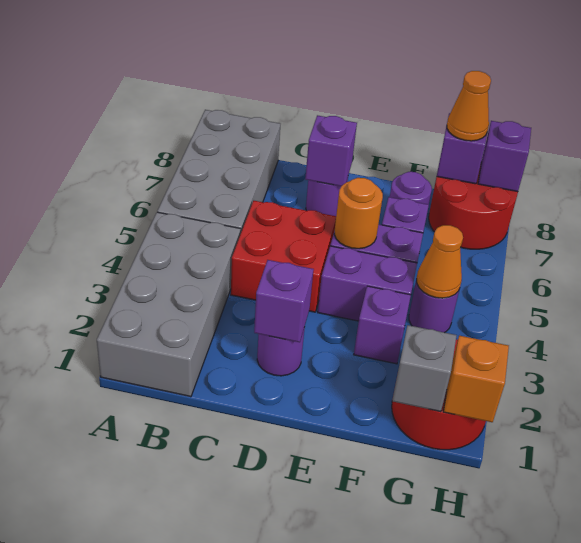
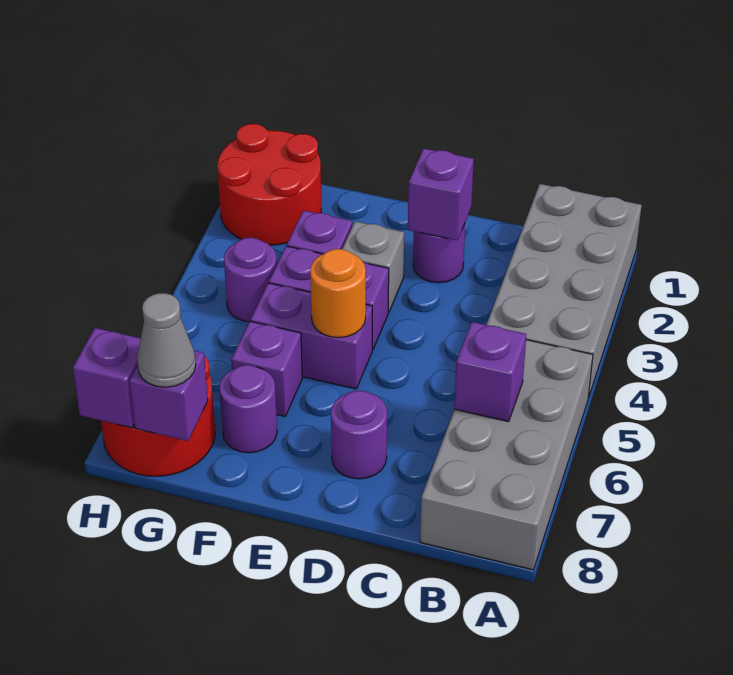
red brick C4:D5 level 1 -> none
purple brick D7 level 2 -> purple brick B6 level 2
grey brick G1 level 2 -> grey brick E3 level 1
orange cone G4 level 2 -> none
orange cone G8 level 3 -> grey cone G8 level 3
orange brick H1 level 2 -> none

